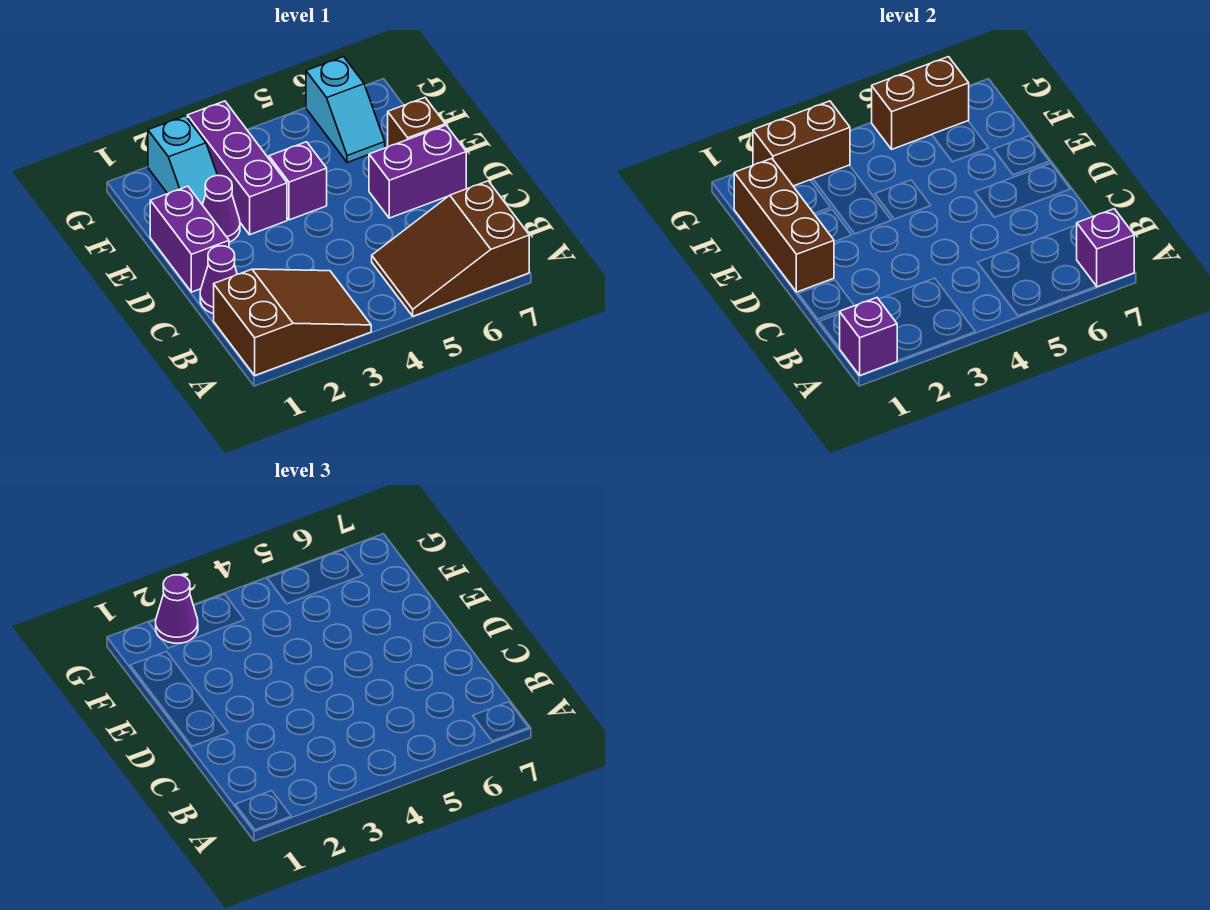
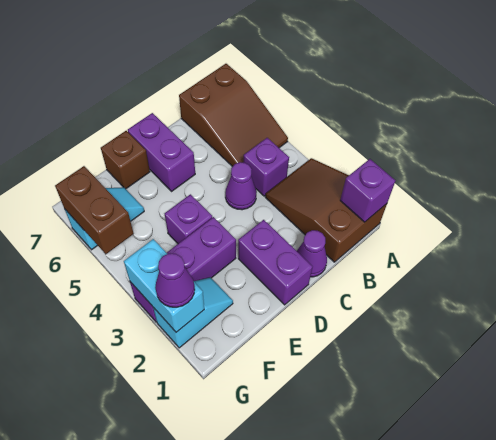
purple brick A7 level 2 -> purple brick B4 level 1
purple brick D1:E1 level 1 -> purple brick D1:D2 level 1
brown brick D1:F1 level 2 -> none
purple cone E2 level 1 -> purple cone C4 level 1
brown brick G2:G3 level 2 -> cyan brick G2:G3 level 2

